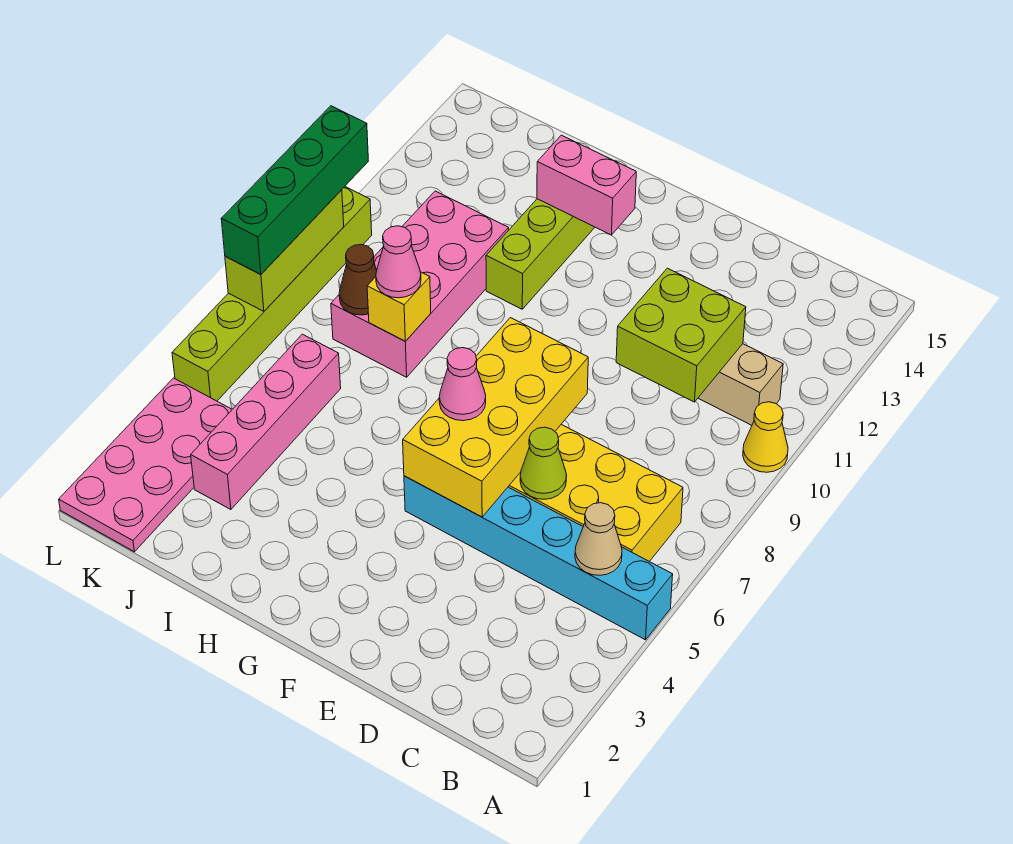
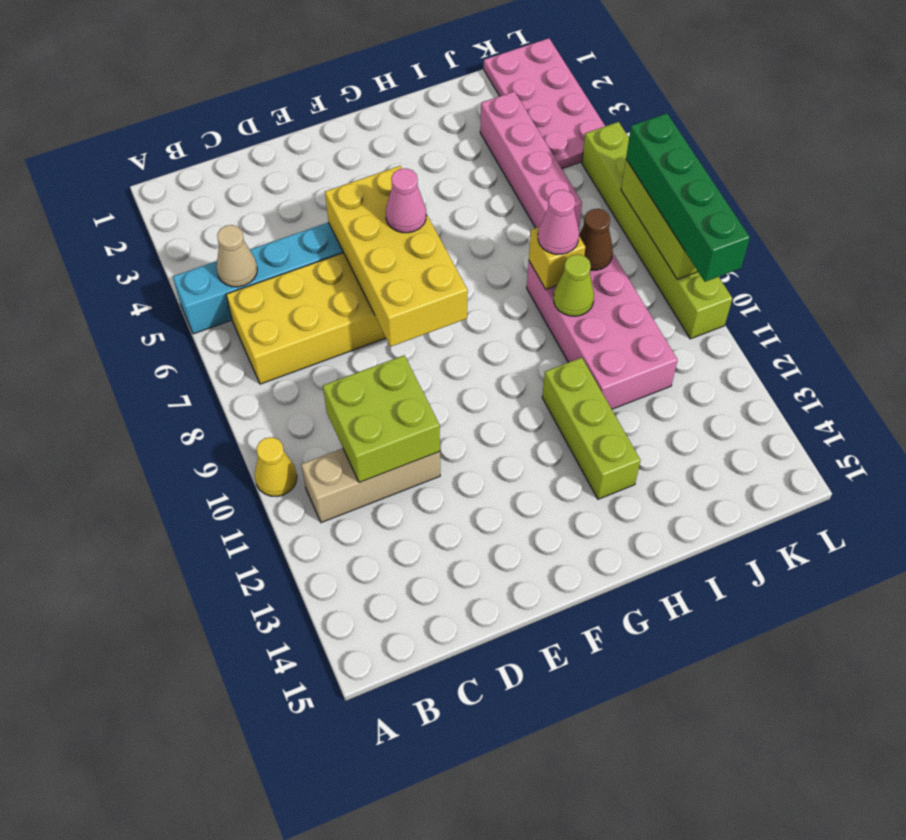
lime cone D6 level 2 -> lime cone I9 level 2
pink brick G13:H13 level 2 -> none

